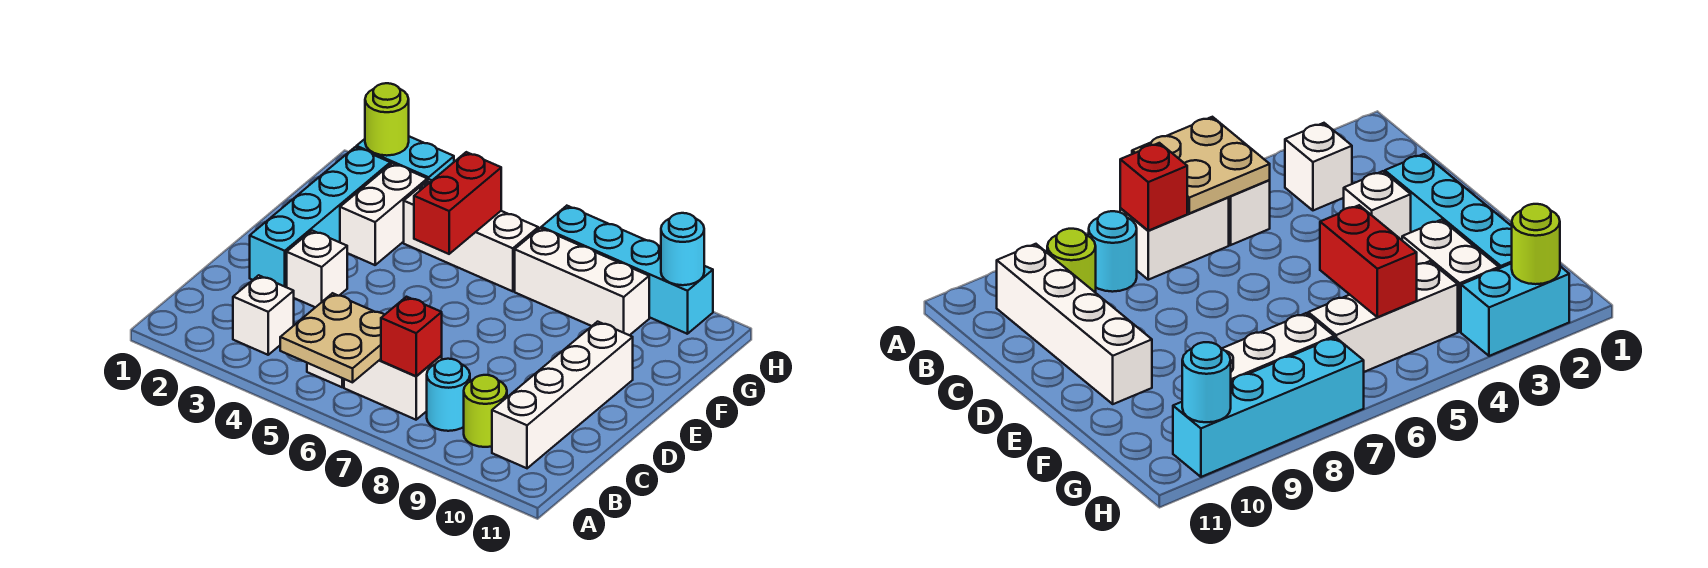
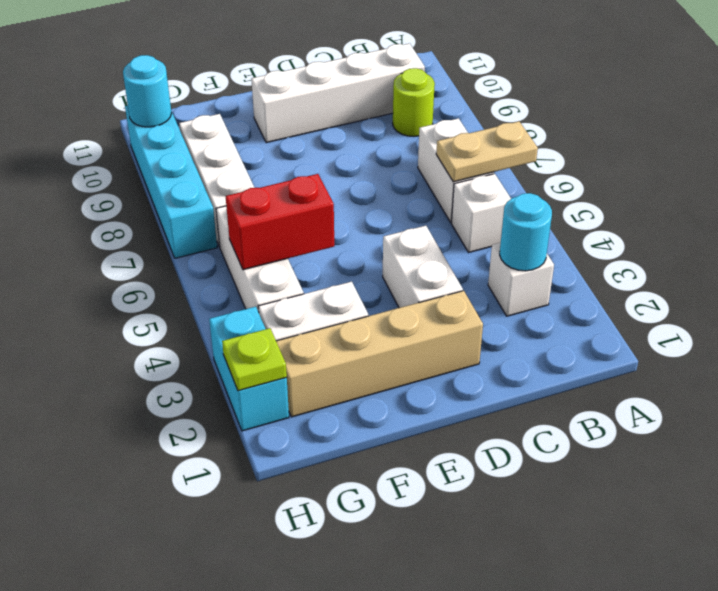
tan plate A5:B6 level 2 -> tan plate A6:B6 level 2
red brick B7 level 2 -> none
cyan round brick B8 level 1 -> cyan round brick B3 level 2
cyan brick D2:G2 level 1 -> tan brick D2:G2 level 1
white brick D3 level 1 -> white brick D3:D4 level 1
lime round brick H2 level 2 -> lime plate H2 level 2

